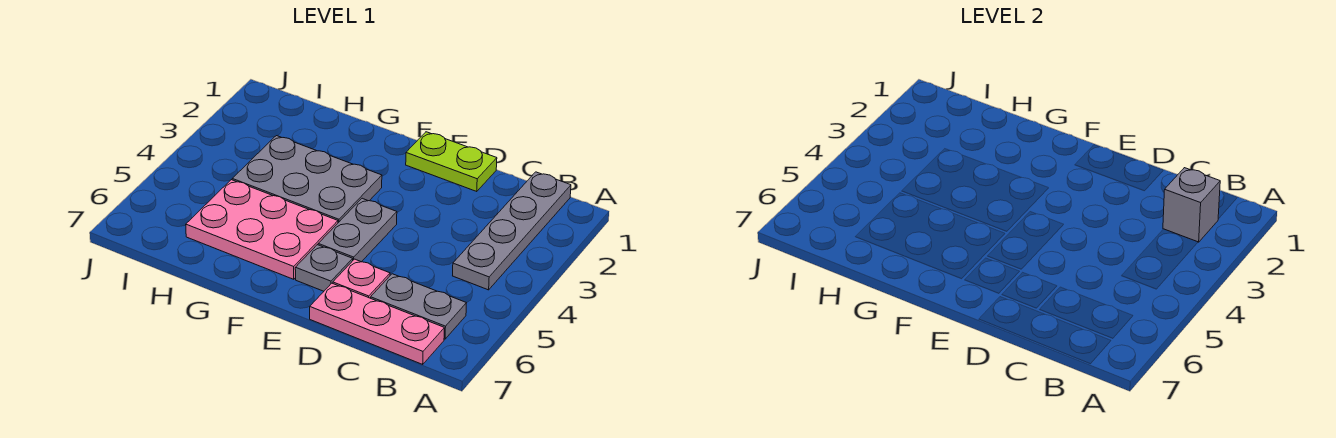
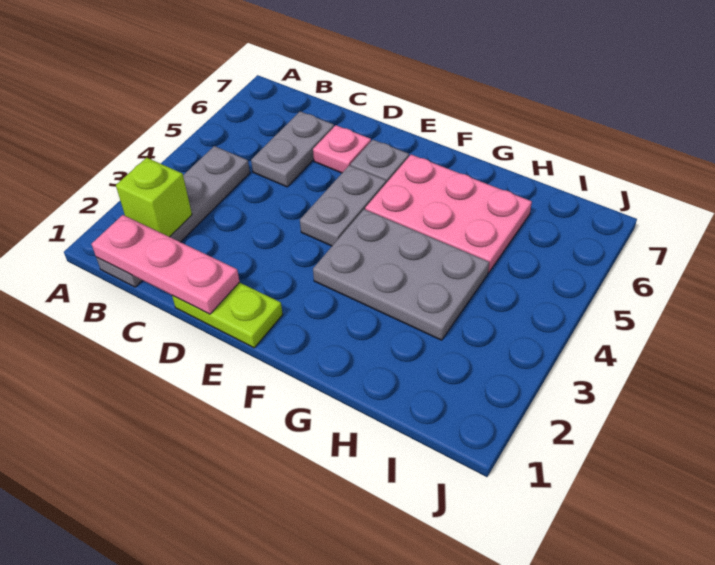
grey brick B2 level 2 -> lime brick B2 level 2
grey plate B6:C6 level 1 -> grey plate C5:C6 level 1
pink plate B7:D7 level 1 -> pink plate B1:D1 level 2

